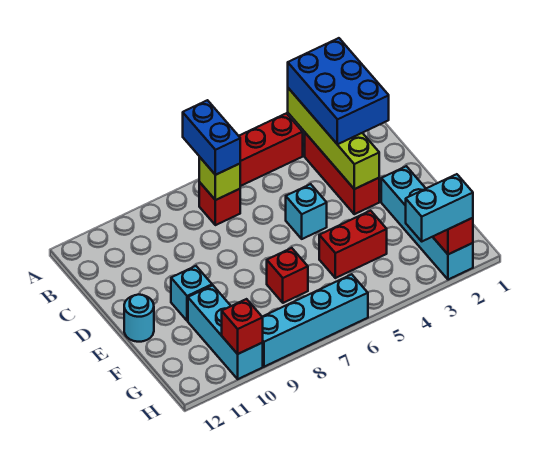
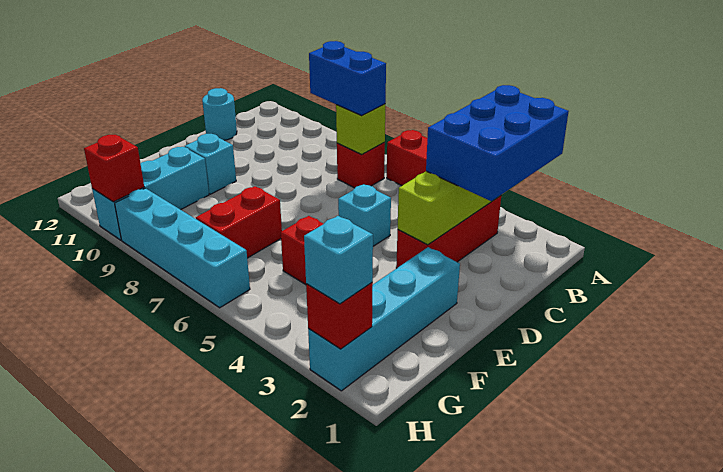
blue brick A7:B7 level 3 -> blue brick B7:B8 level 3
cyan round brick E12 level 1 -> cyan round brick C12 level 1
red brick F7 level 1 -> red brick F7:G7 level 1
cyan brick H2:H3 level 3 -> cyan brick H2 level 3

